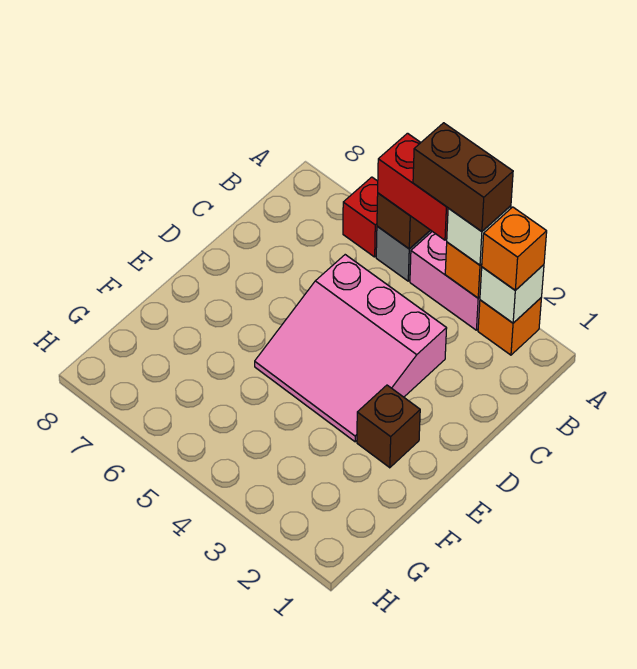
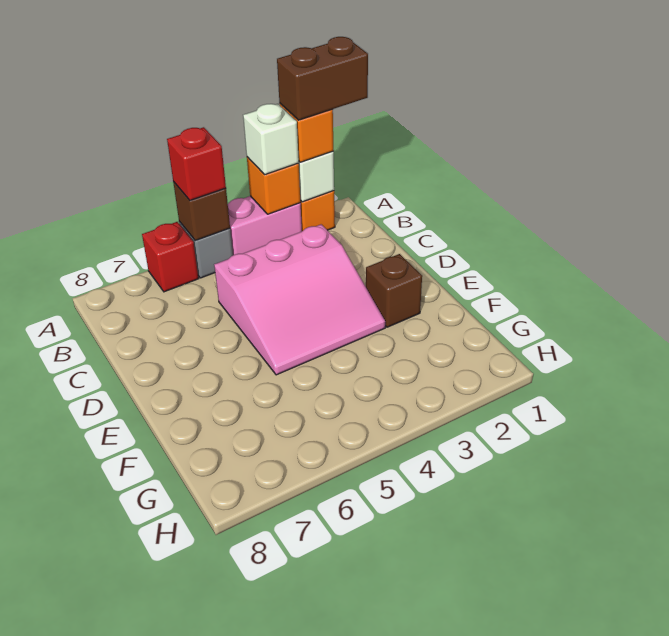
brown brick A3:A4 level 4 -> brown brick A1:A2 level 4
red brick A4:A5 level 3 -> red brick A5 level 3

